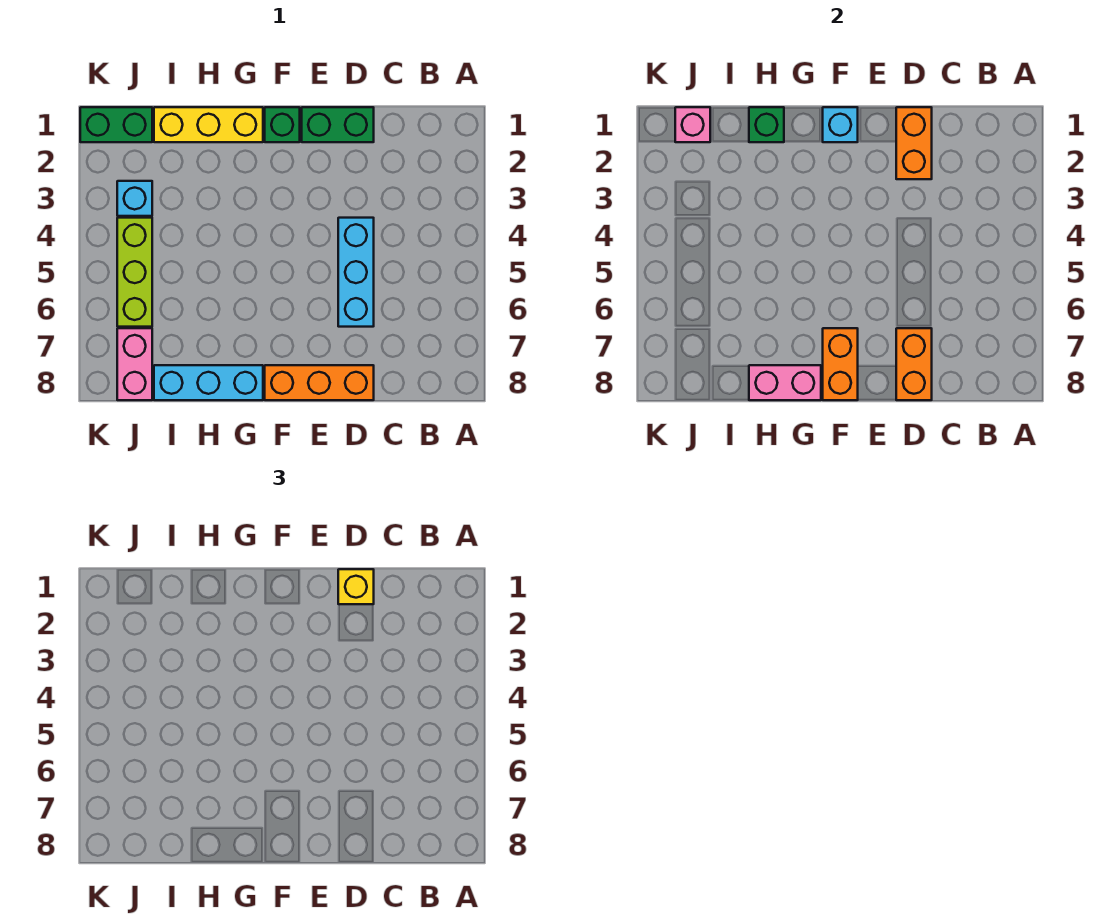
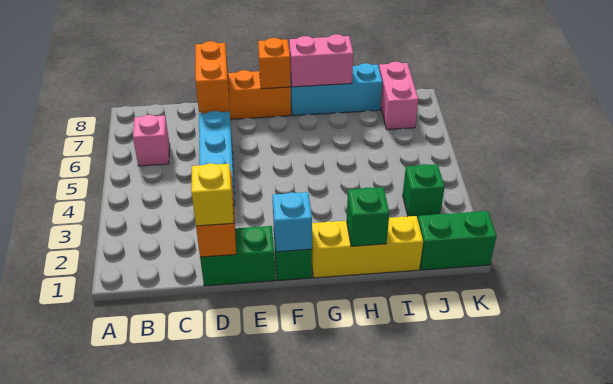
orange brick F7:F8 level 2 -> orange brick F8 level 2
pink brick J1 level 2 -> pink brick B6 level 1
cyan brick J3 level 1 -> green brick J3 level 1
lime brick J4:J6 level 1 -> none

